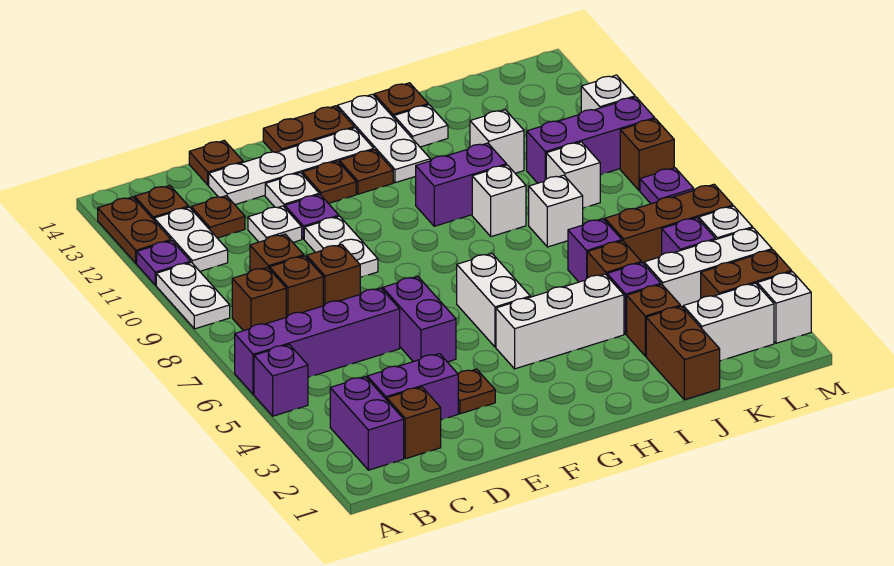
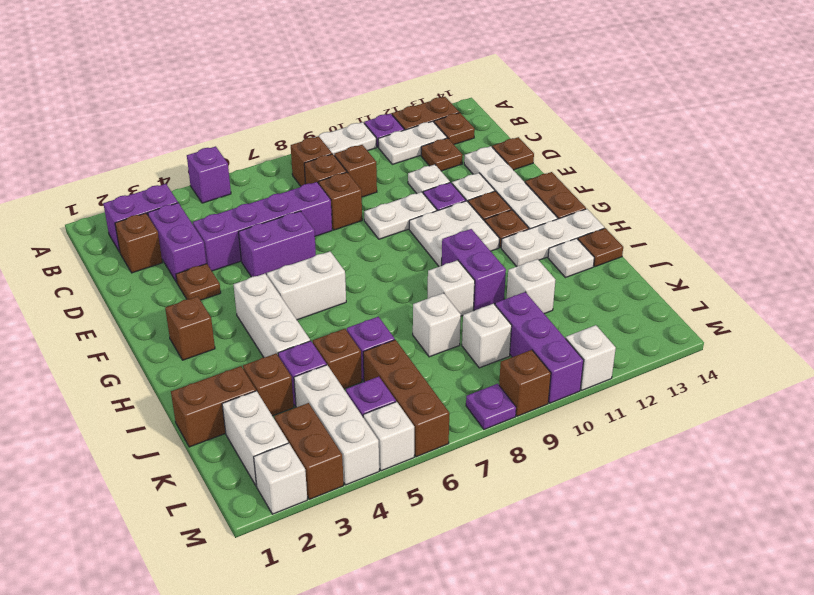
purple brick A6:D6 level 1 -> purple brick D4:D7 level 1
none -> white plate F10:G11 level 1
none -> brown brick G2 level 1

